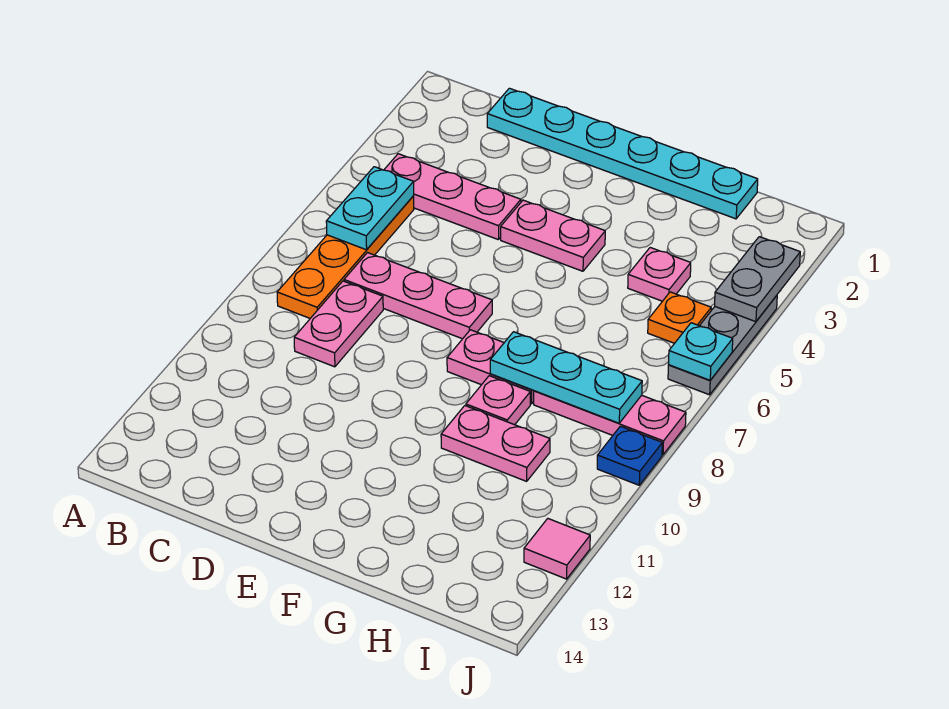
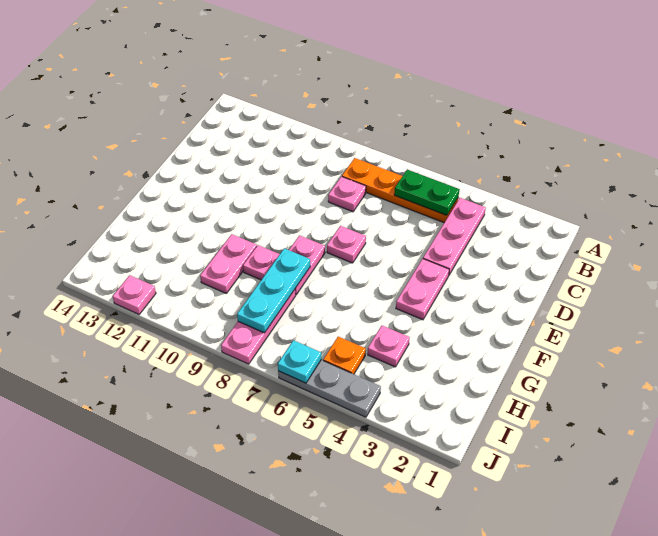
cyan plate B5:B6 level 2 -> green plate B5:B6 level 2
cyan plate C1:H1 level 1 -> none
pink plate C7:E7 level 1 -> pink plate E7 level 1
pink plate C8:C9 level 1 -> pink plate C8 level 1
grey plate J3:J4 level 2 -> none
blue plate J9 level 1 -> none
pink tile J12 level 1 -> pink plate J12 level 1

